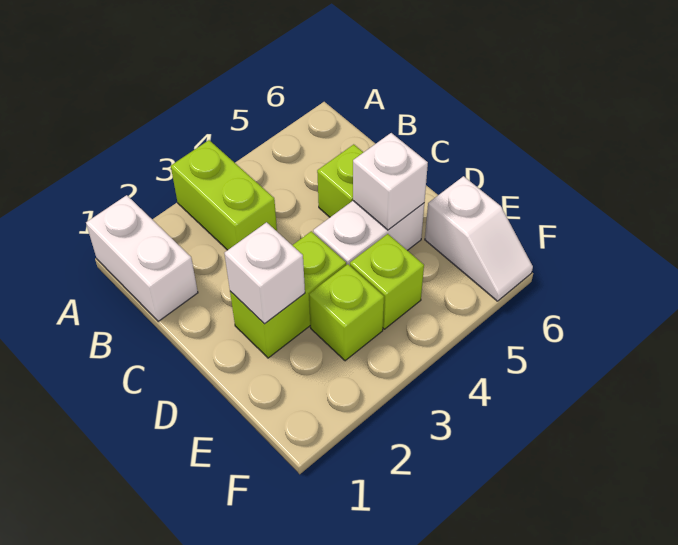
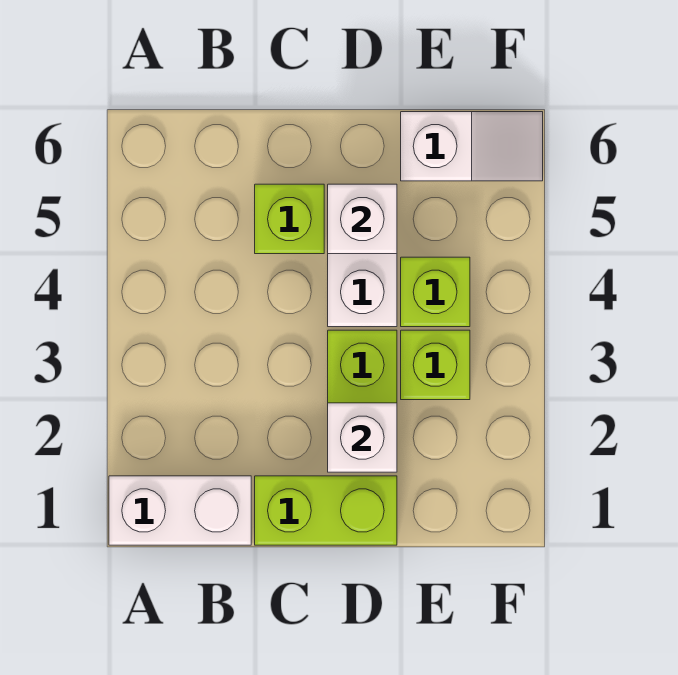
lime brick A3:B3 level 1 -> lime brick C1:D1 level 1

